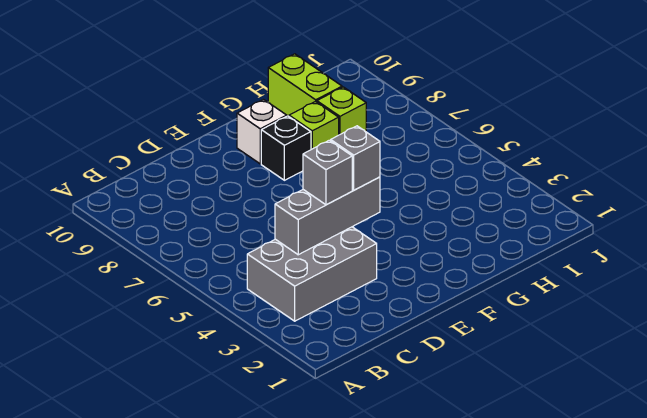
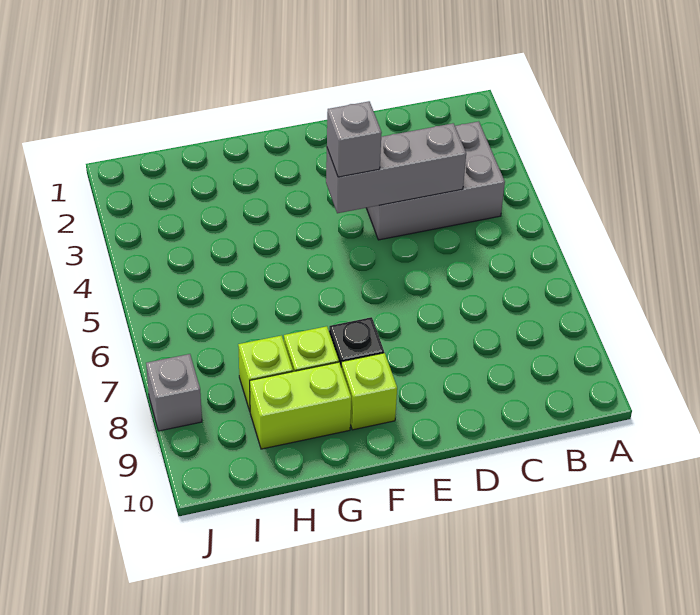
grey brick D4 level 3 -> grey brick J8 level 1
white brick F9 level 1 -> lime brick F9 level 1
lime brick H9:H10 level 1 -> lime brick G9:H9 level 1

